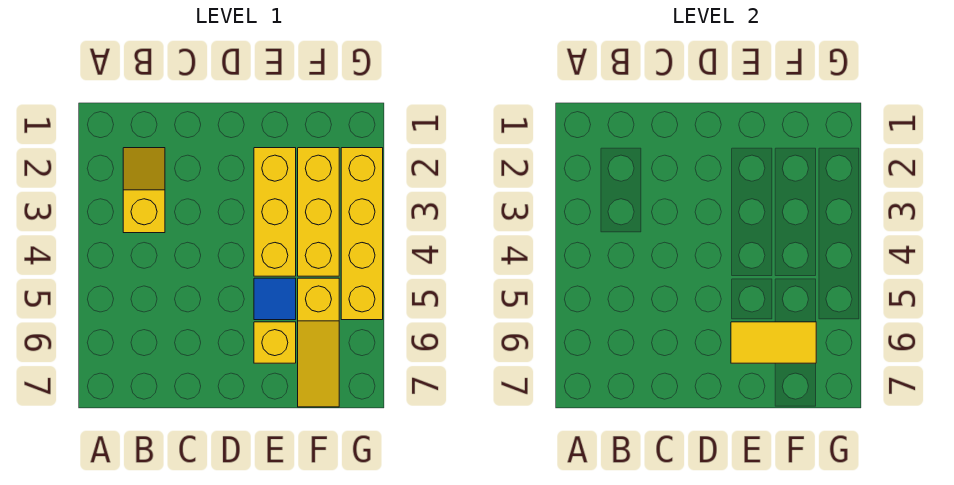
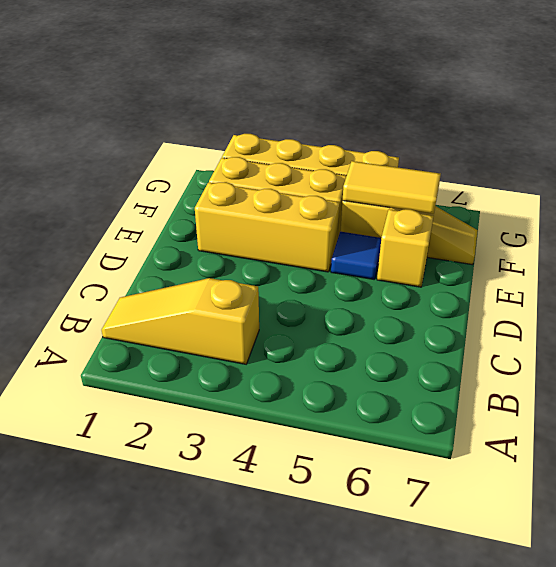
yellow slope B2:B3 level 1 top 3 -> yellow slope B1:B3 level 1 top 3
yellow tile E6:F6 level 2 -> yellow tile F5:F6 level 2

